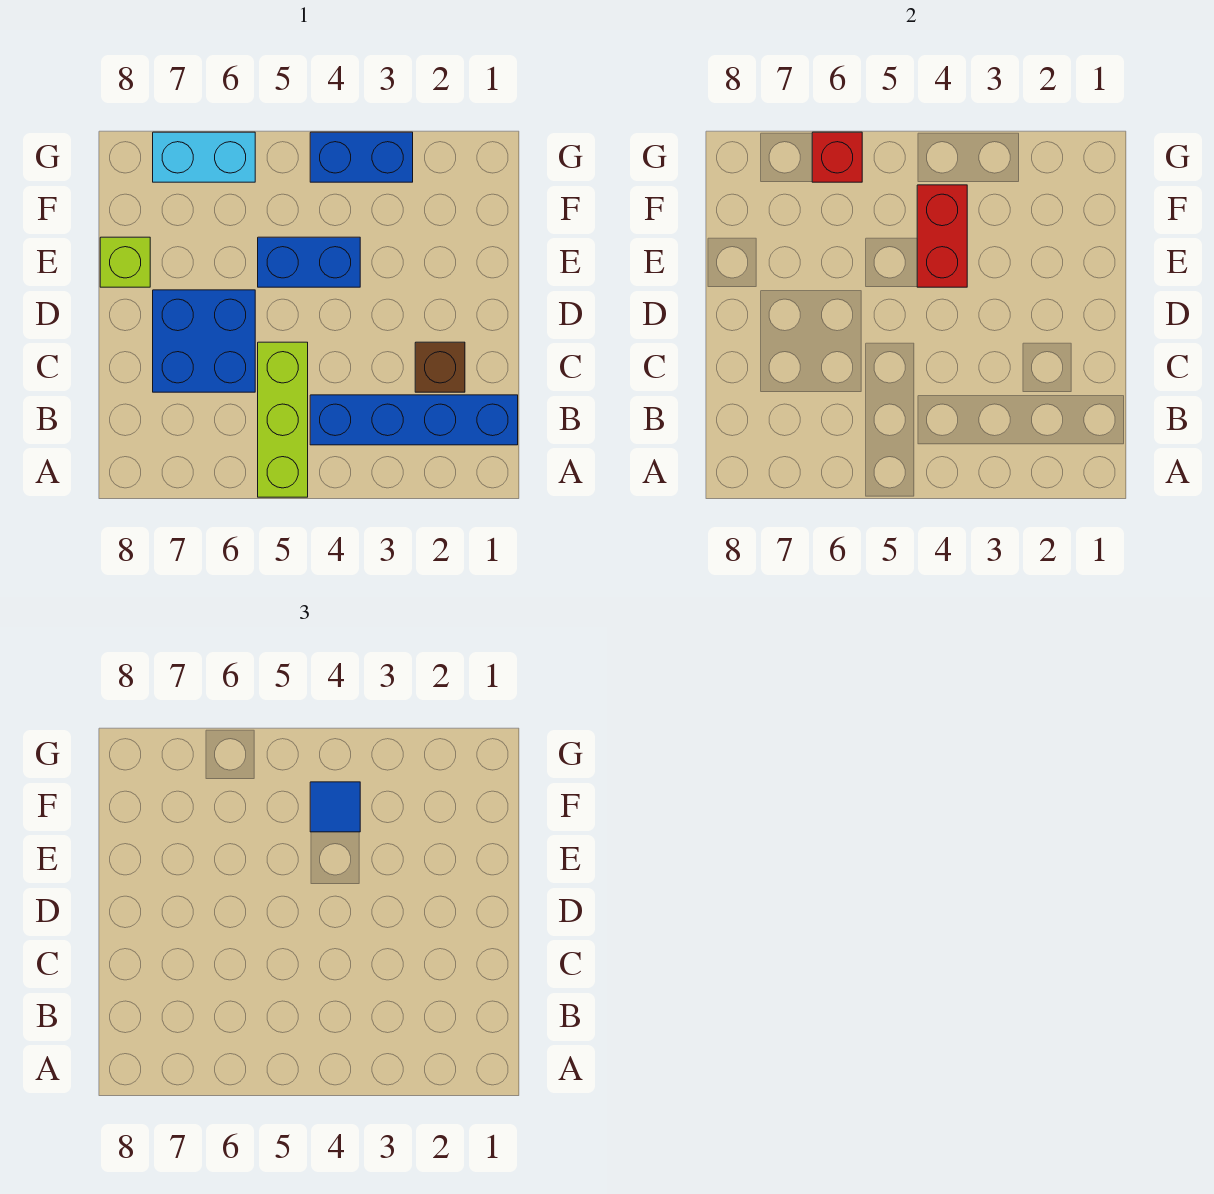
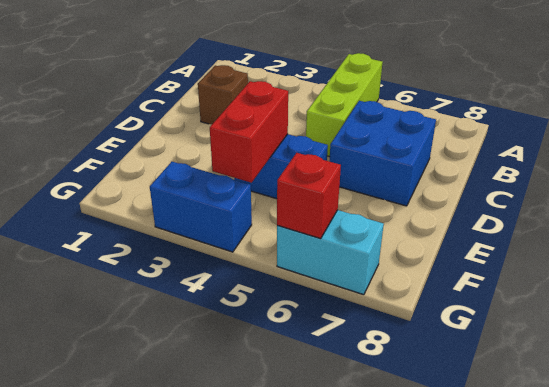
blue brick B1:B4 level 1 -> none
lime brick E8 level 1 -> none
blue tile F4 level 3 -> none

